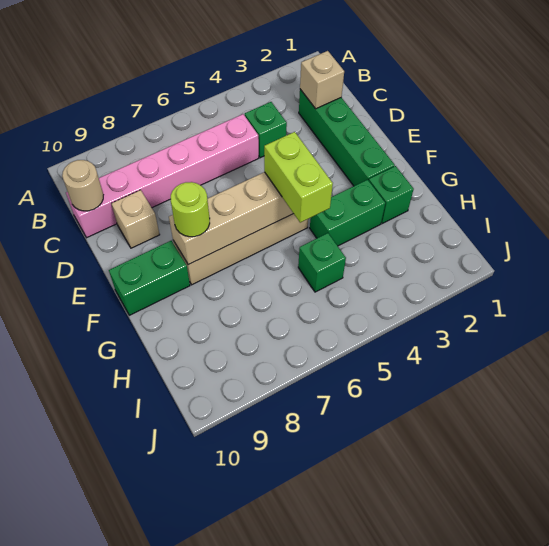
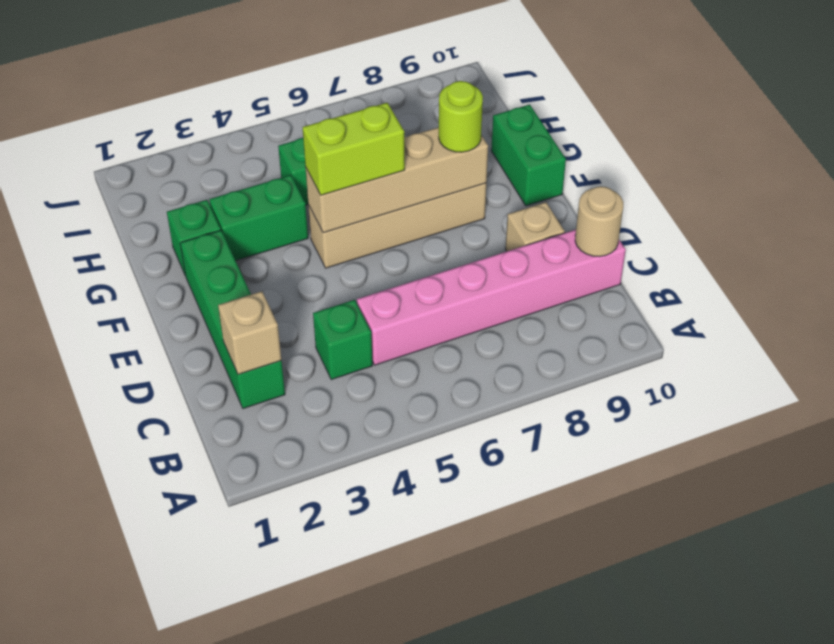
lime brick F5:G5 level 3 -> lime brick F5:F6 level 3
green brick F9:F10 level 1 -> green brick F10:G10 level 1

